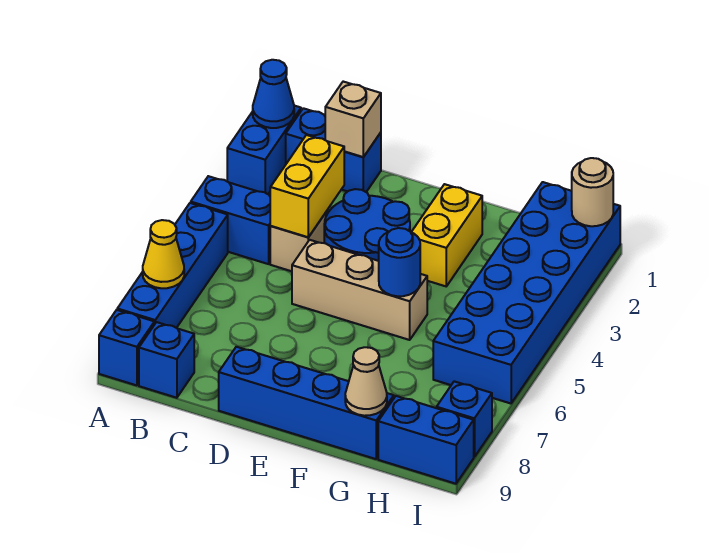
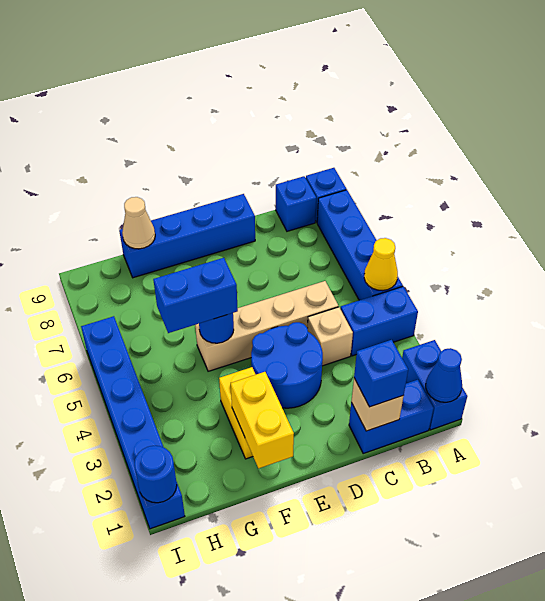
yellow cone A7 level 2 -> yellow cone A5 level 2
yellow brick C3:C4 level 2 -> yellow brick F1:F2 level 2
tan brick D5:F5 level 1 -> tan brick C5:F5 level 1
blue brick H1:I6 level 1 -> blue brick I1:I6 level 1
blue brick H9:I9 level 1 -> blue brick F5:G5 level 3
tan round brick I1 level 2 -> blue round brick I1 level 2
blue brick I8 level 1 -> blue brick C1 level 3

